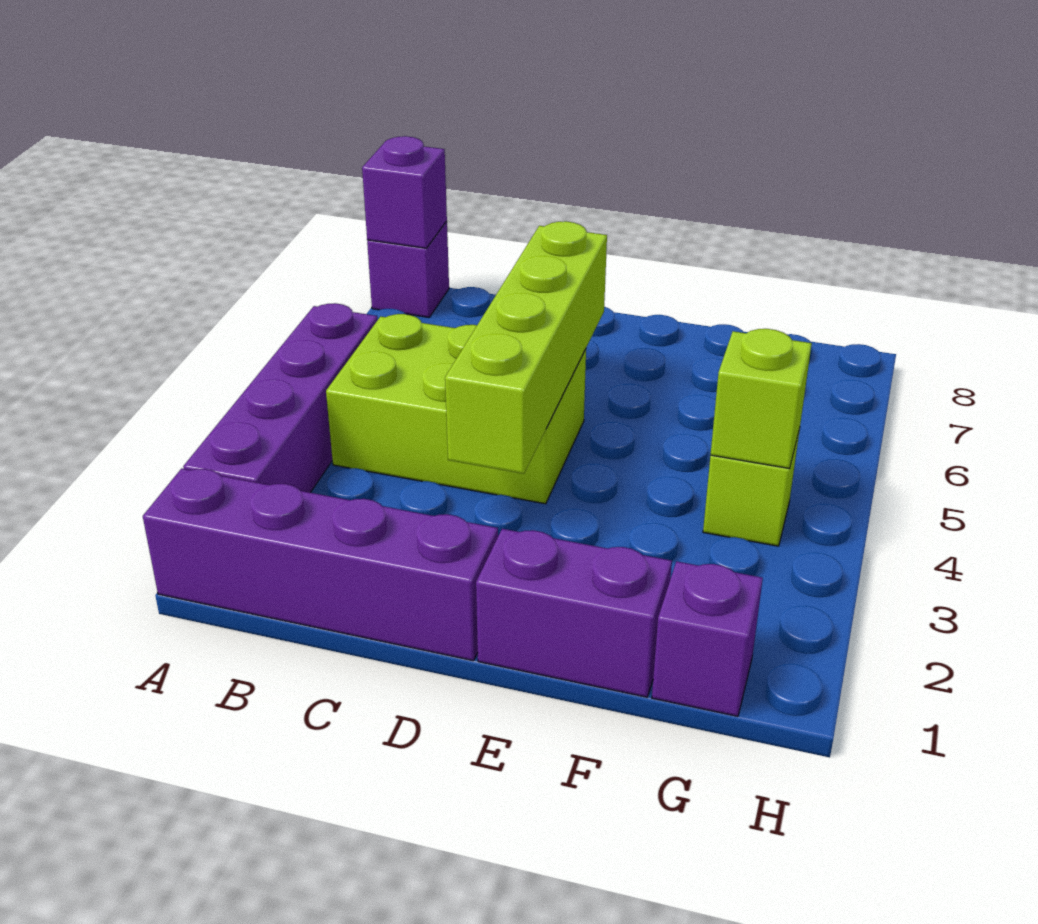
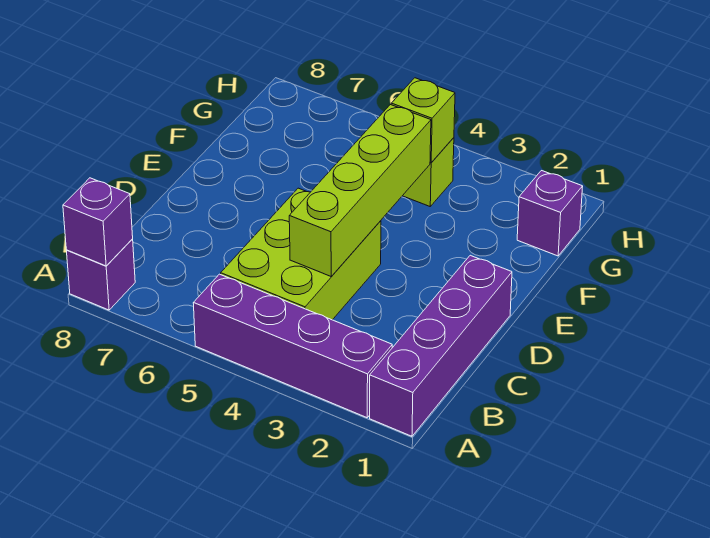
lime brick D3:D6 level 2 -> lime brick C4:F4 level 2
purple brick E1:F1 level 1 -> none

